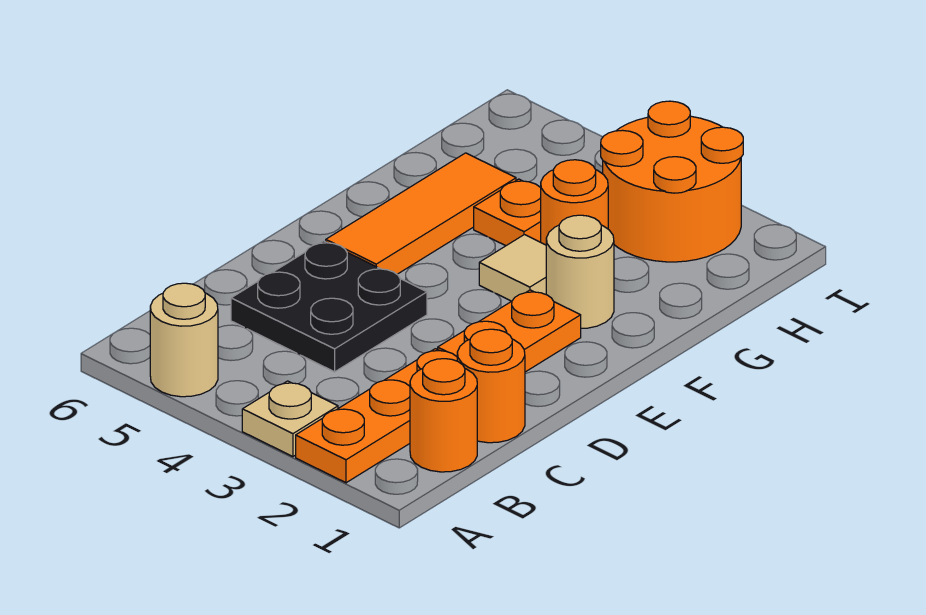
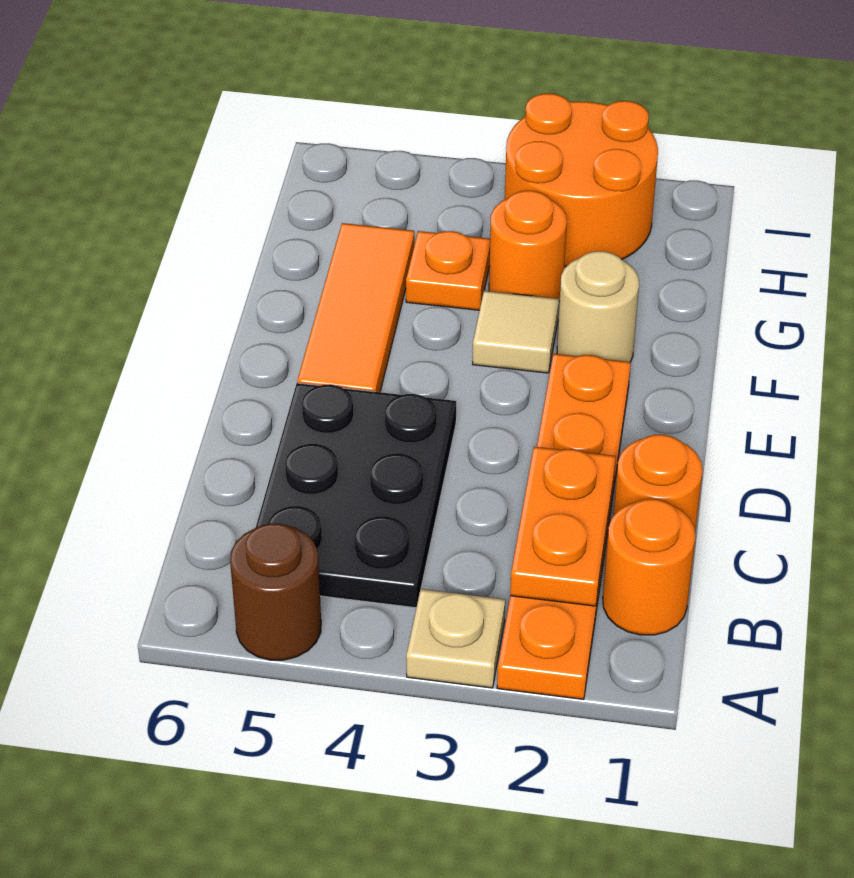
tan round brick A5 level 1 -> brown round brick A5 level 1
none -> orange plate B2:C2 level 2
black plate C4:D5 level 1 -> black plate B4:D5 level 1

